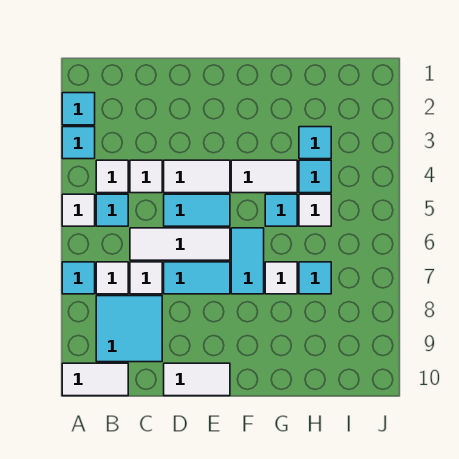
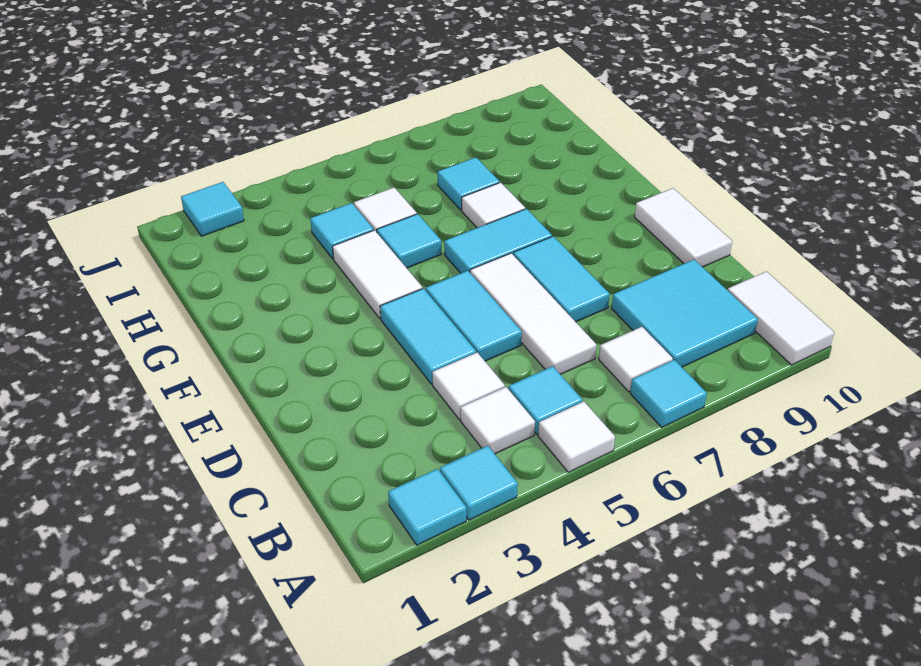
white tile C7 level 1 -> none
white tile D4:E4 level 1 -> cyan tile D4:E4 level 1
cyan tile H3 level 1 -> cyan tile J2 level 1

